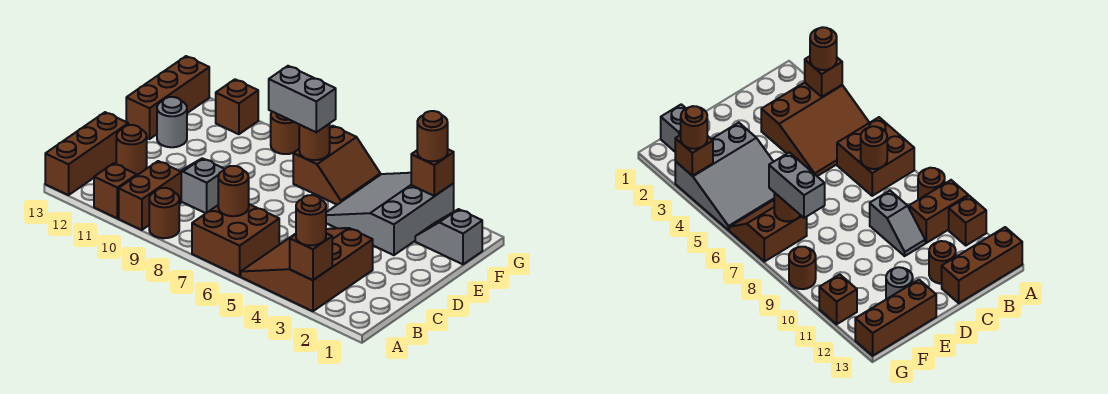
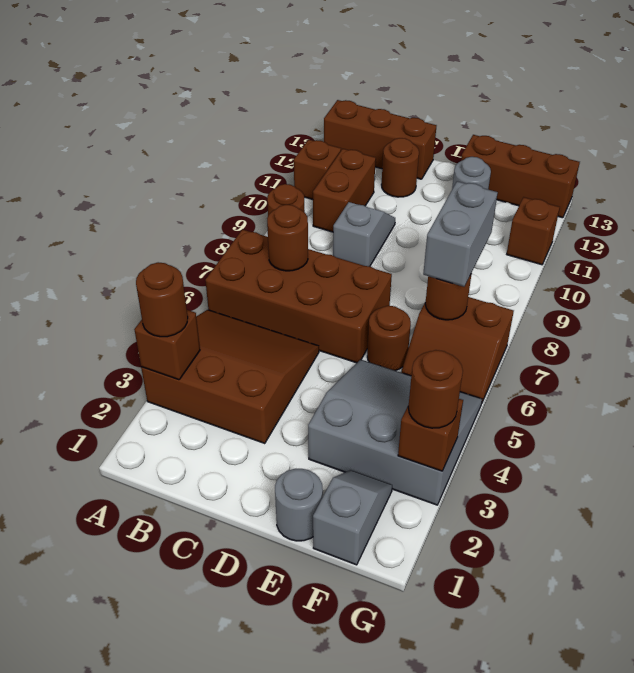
brown brick A6:B7 level 1 -> brown brick A6:D7 level 1
brown brick A10:B10 level 1 -> brown brick B10:B11 level 1
none -> grey round brick E1 level 1
brown round brick G9 level 1 -> brown round brick E6 level 1

